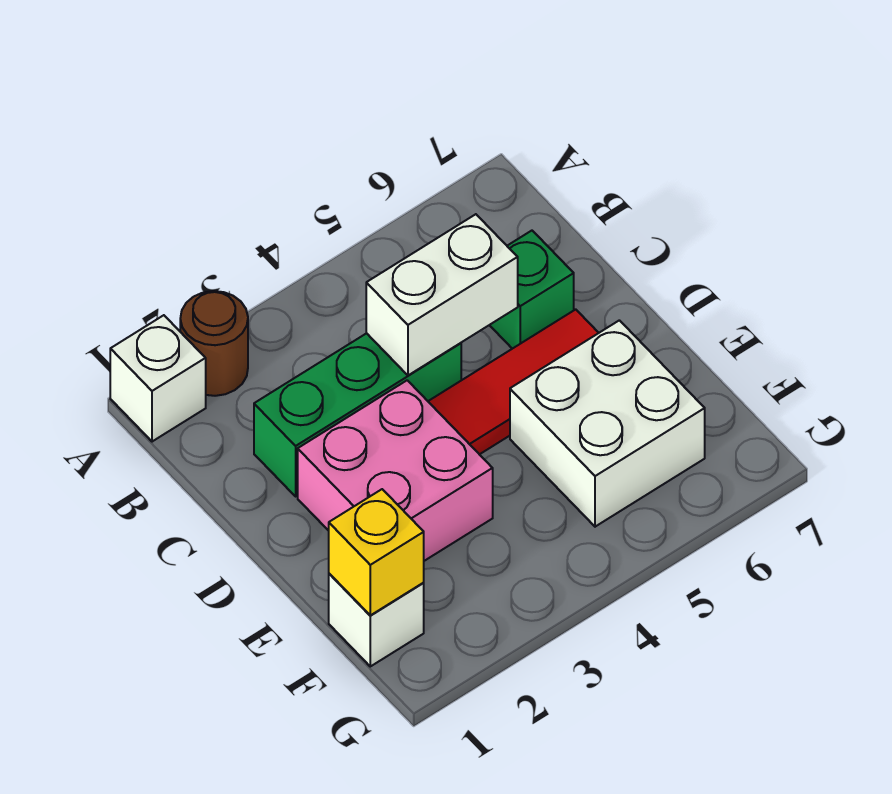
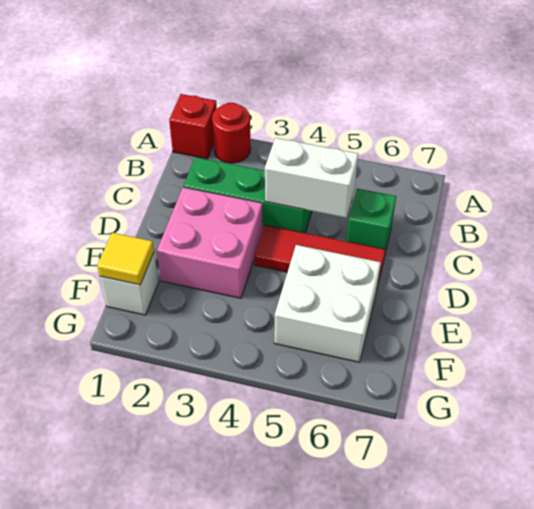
white brick A1 level 1 -> red brick A1 level 1
brown round brick A2 level 1 -> red round brick A2 level 1
yellow brick F1 level 2 -> yellow tile F1 level 2

